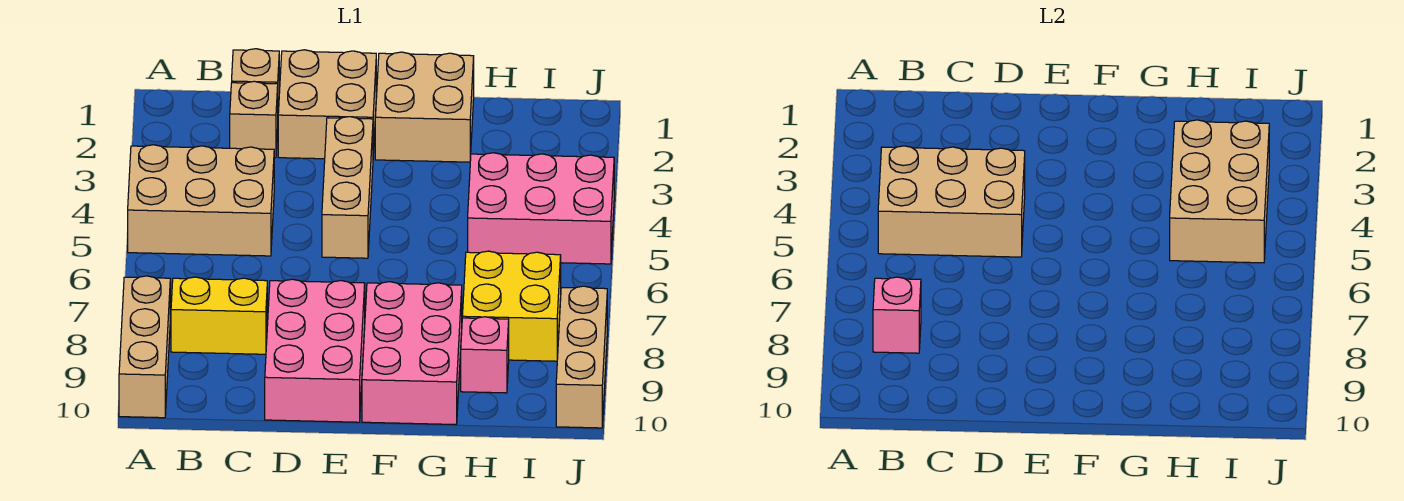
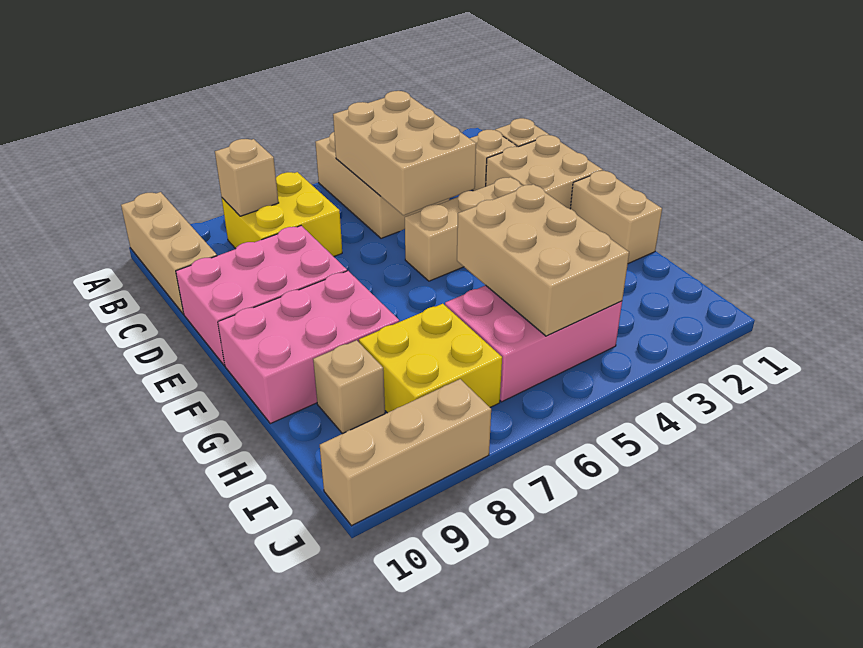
tan brick A8:A10 level 1 -> tan brick A10:C10 level 1
yellow brick B8:C8 level 1 -> yellow brick B7:C8 level 1
pink brick B8 level 2 -> tan brick B8 level 2
tan brick F1:G2 level 1 -> tan brick F1:G1 level 1
tan brick H3:I5 level 2 -> tan brick G4:I5 level 2
pink brick H4:J5 level 1 -> pink brick H4:I6 level 1
pink brick H9 level 1 -> tan brick H9 level 1

